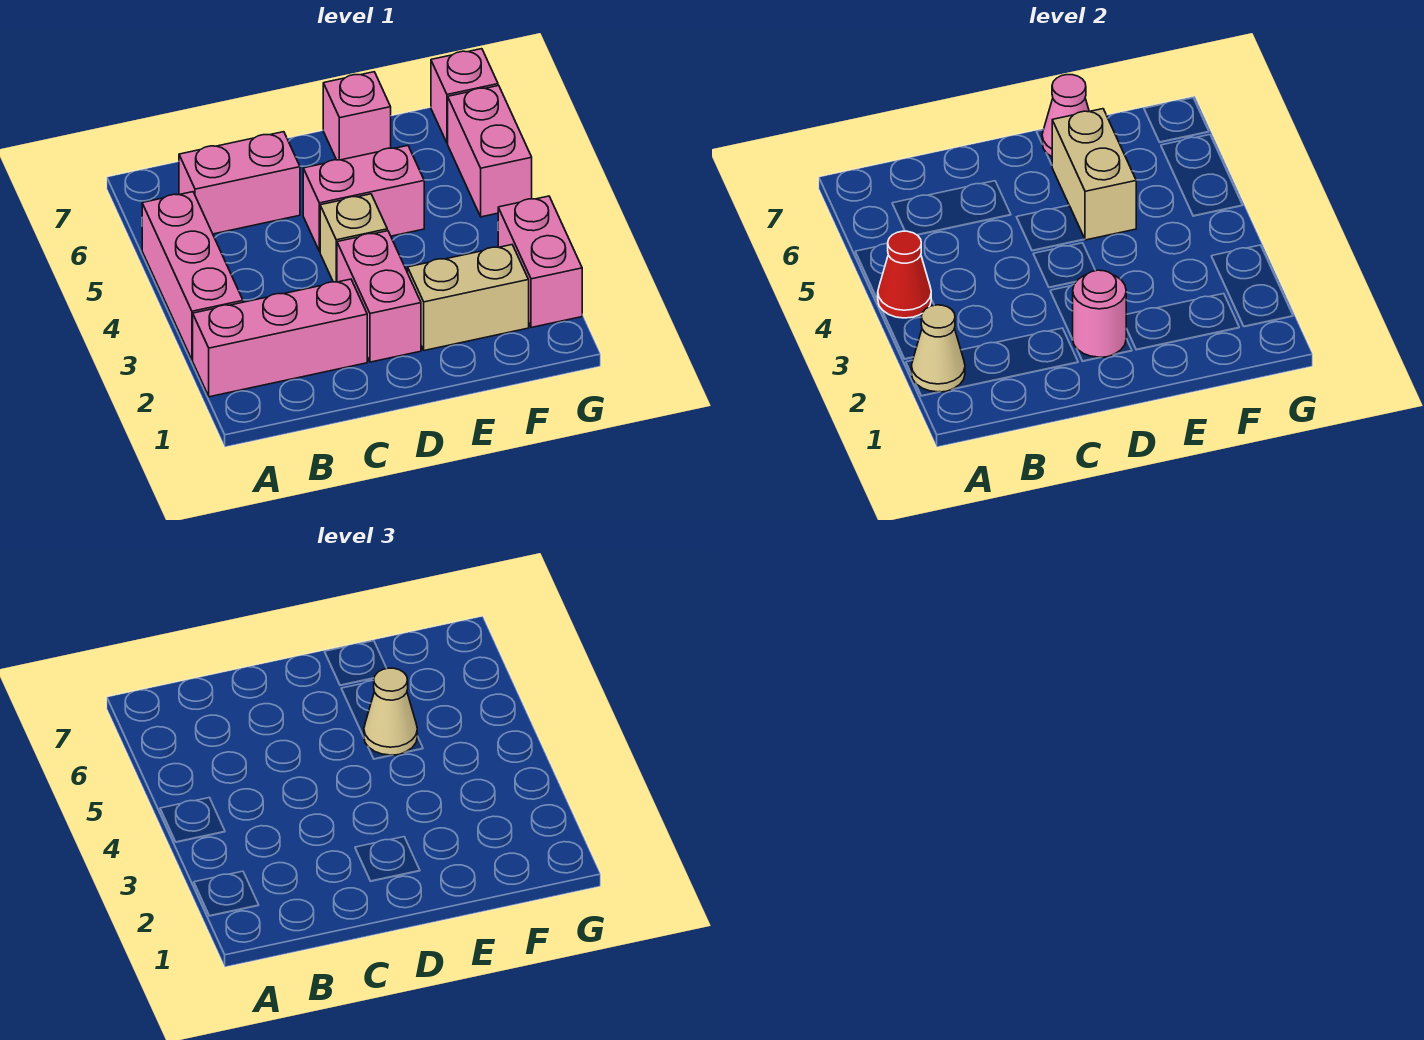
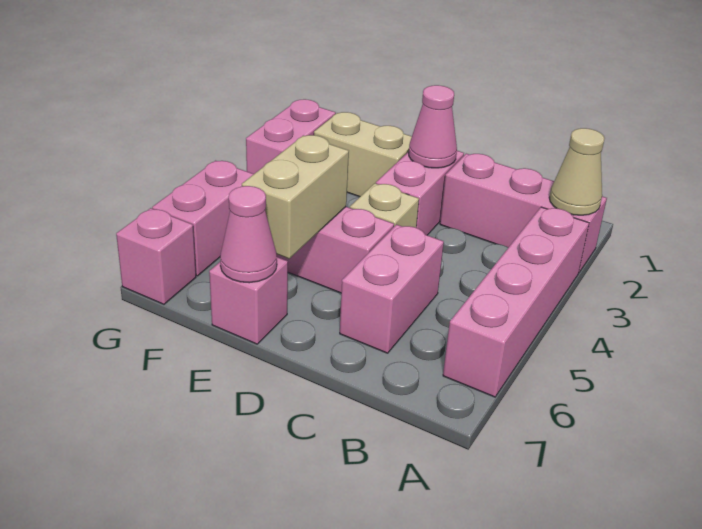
pink brick A3:A5 level 1 -> pink brick A3:A6 level 1
red cone A4 level 2 -> none
pink brick B6:C6 level 1 -> pink brick C5:C6 level 1
pink round brick D2 level 2 -> pink cone D2 level 2
tan cone E5 level 3 -> none

